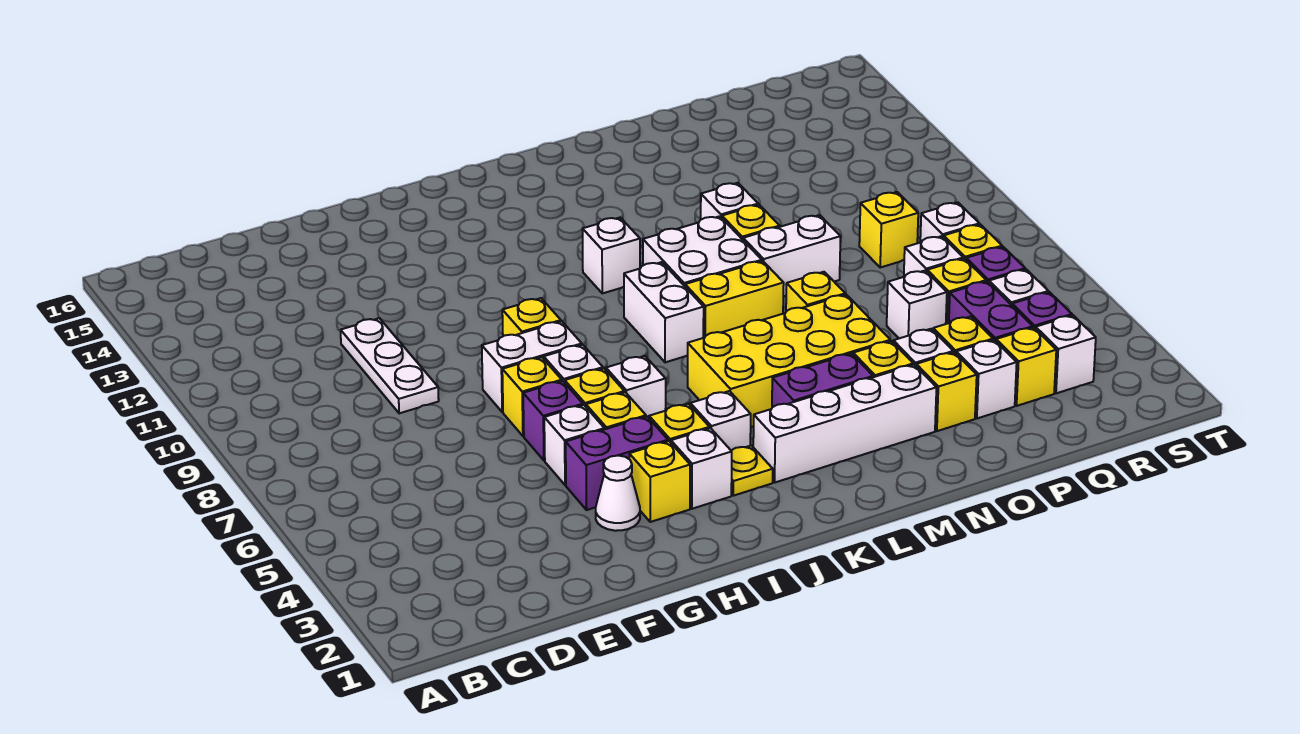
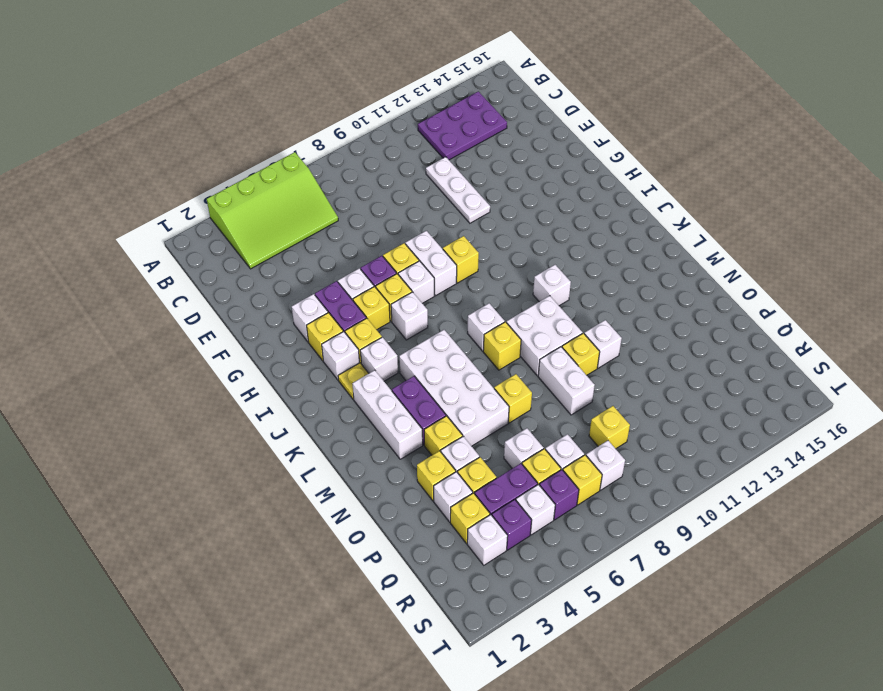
none -> lime slope A3:C6 level 1 top A
none -> purple plate B12:C14 level 1
white plate E9:E11 level 1 -> white plate D11:F11 level 1
white cone G3 level 1 -> white brick G3 level 1
white brick K3:N3 level 1 -> white brick K3:M3 level 1
yellow brick K5:N6 level 1 -> white brick K5:N6 level 1
white brick K8:K9 level 1 -> white brick K8 level 1
yellow brick L8:M8 level 1 -> yellow brick L8 level 1

